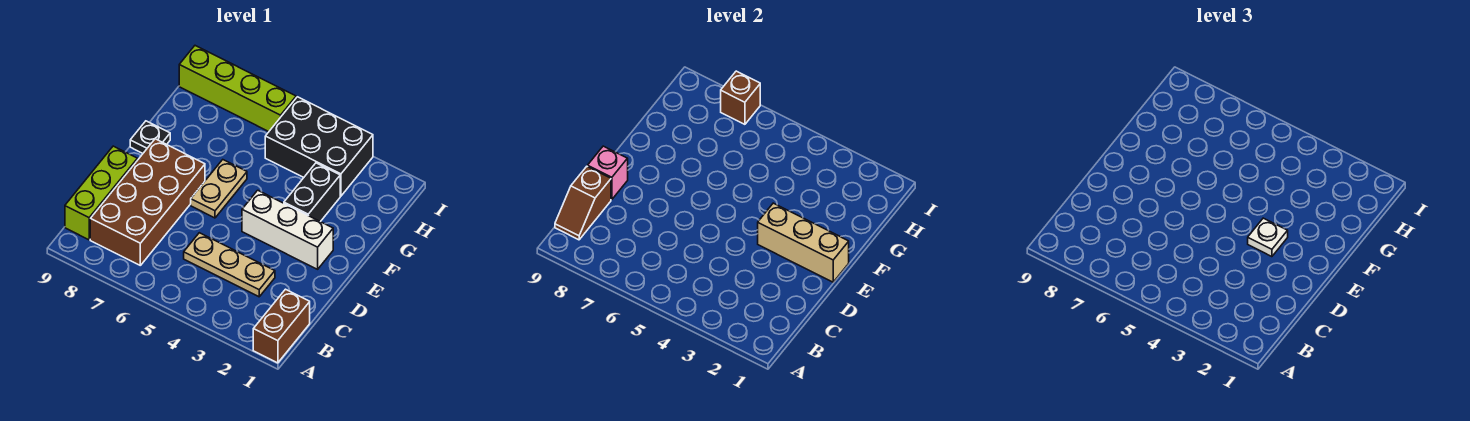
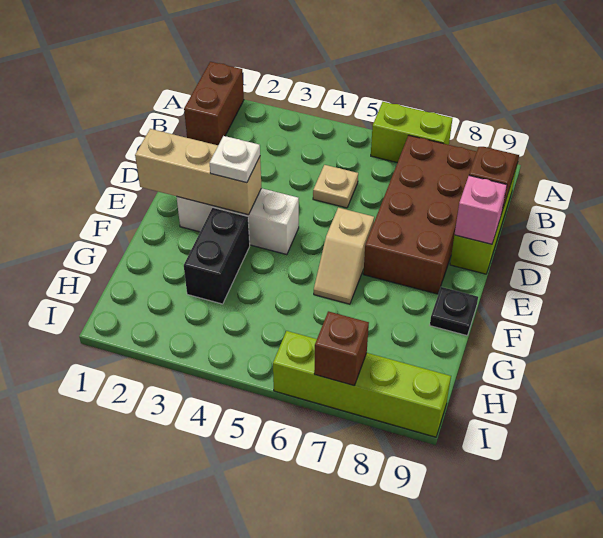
none -> lime brick A6:A7 level 1
tan plate C3:C5 level 1 -> tan plate C5 level 1
tan plate E6:F6 level 1 -> tan slope E6:F6 level 1 top E
black brick H3:I5 level 1 -> none

